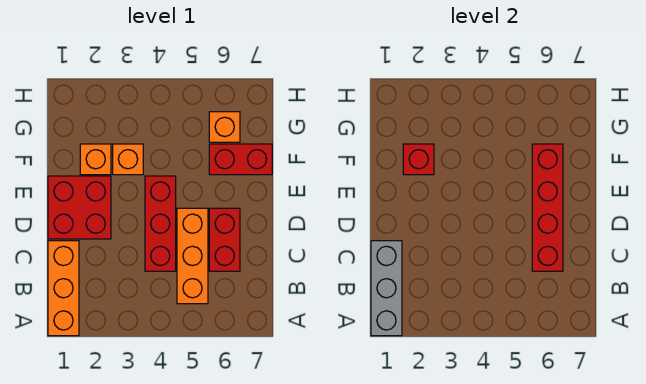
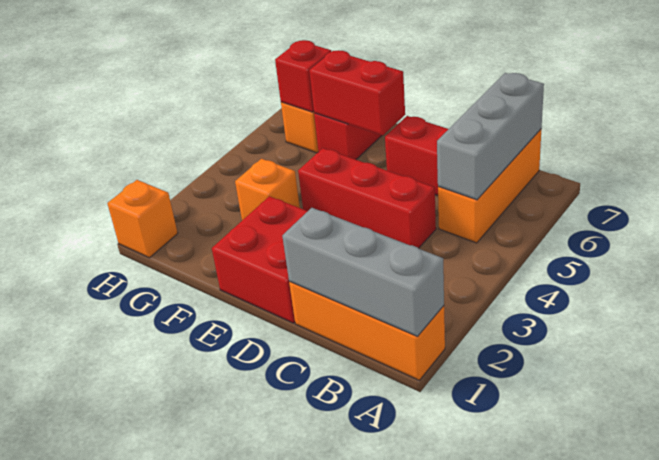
orange brick B5:D5 level 1 -> orange brick B5:B7 level 1
none -> grey brick B5:B7 level 2
red brick C6:F6 level 2 -> red brick E6:F6 level 2
orange brick F2 level 1 -> orange brick H1 level 1
red brick F2 level 2 -> red brick G6 level 2

